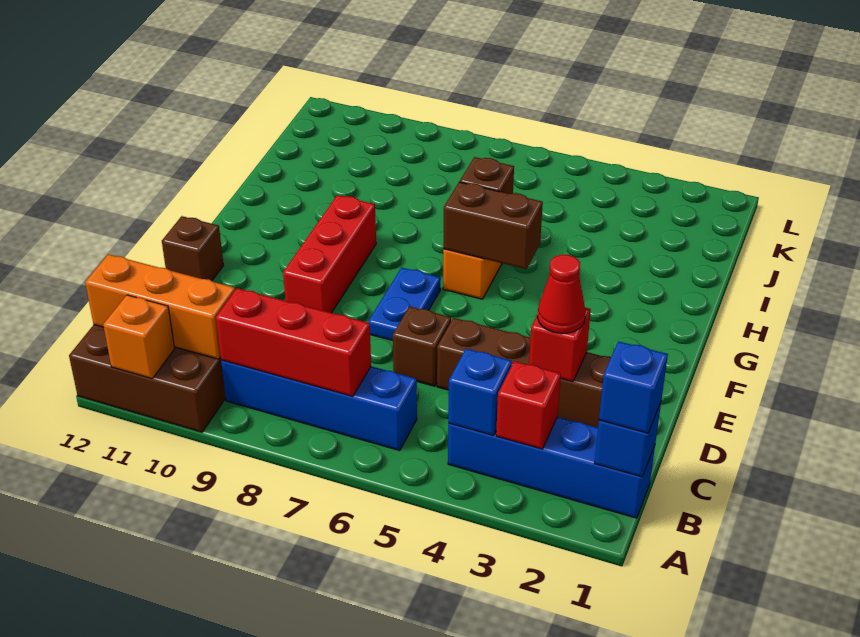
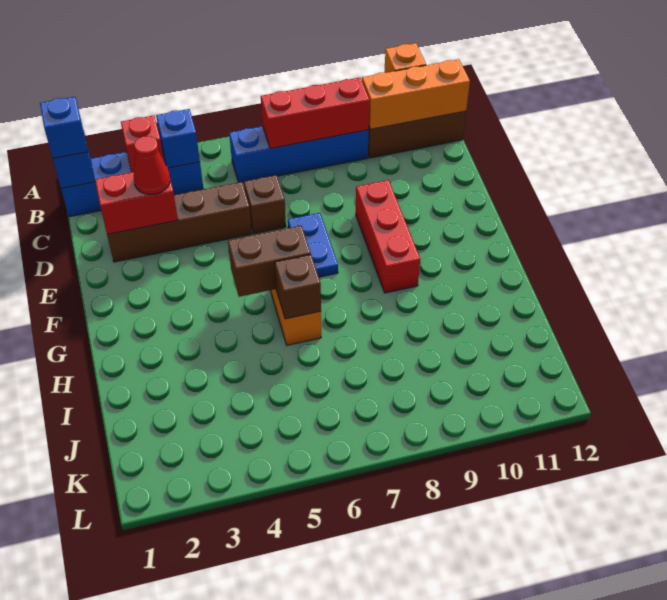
red brick D3 level 2 -> red brick D2:D3 level 2
brown brick E12 level 1 -> none

